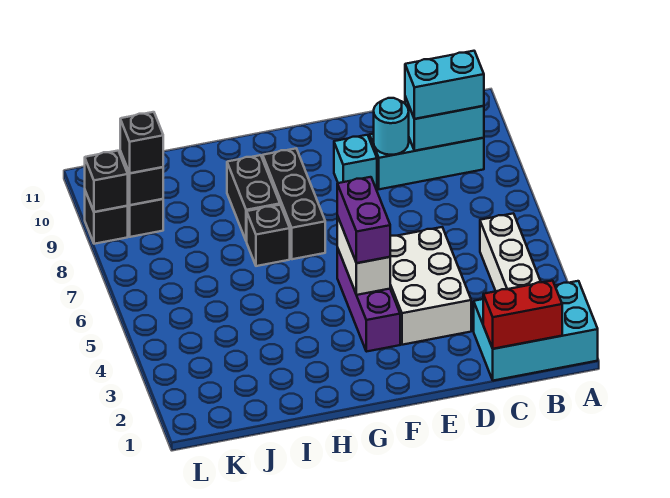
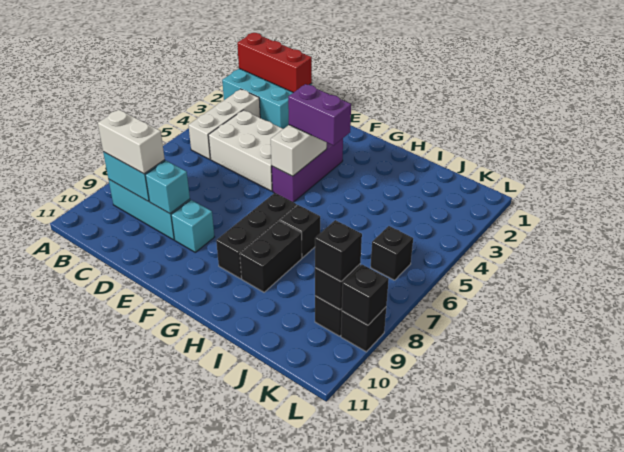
red brick B1:C1 level 2 -> red brick A1:C1 level 2
cyan brick B9:C9 level 3 -> white brick B9:C9 level 3
white brick D3:E5 level 1 -> white brick C4:E5 level 1
cyan round brick D9 level 2 -> cyan brick D9 level 2
purple brick F4:F5 level 3 -> purple brick F4:G4 level 3
none -> black brick K6 level 1

